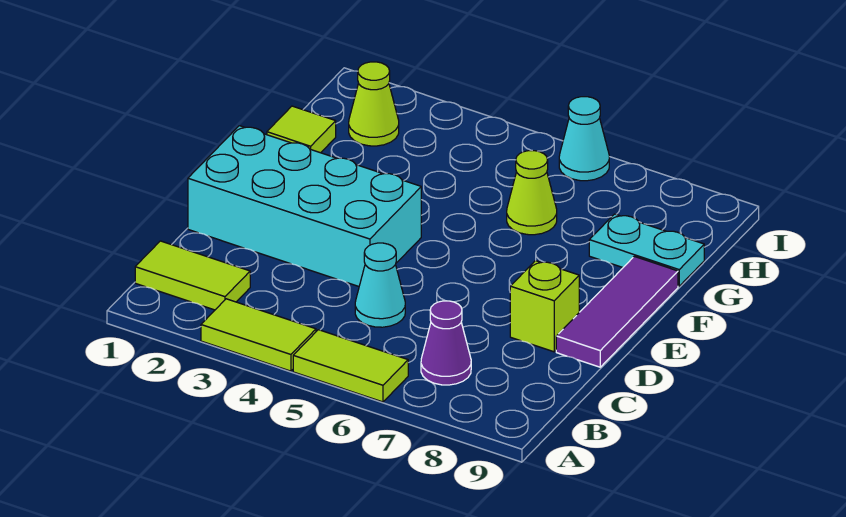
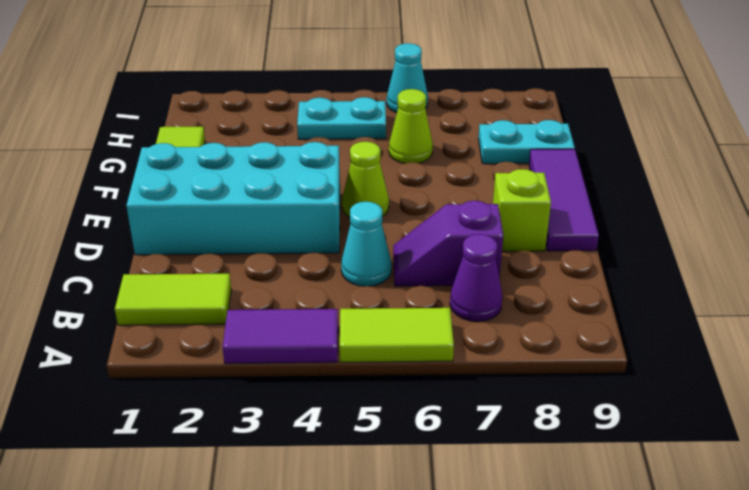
lime tile A3:A4 level 1 -> purple tile A3:A4 level 1
none -> purple slope C6:C7 level 1 top 7
lime cone H2 level 1 -> lime cone E5 level 1
none -> cyan plate H4:H5 level 1

